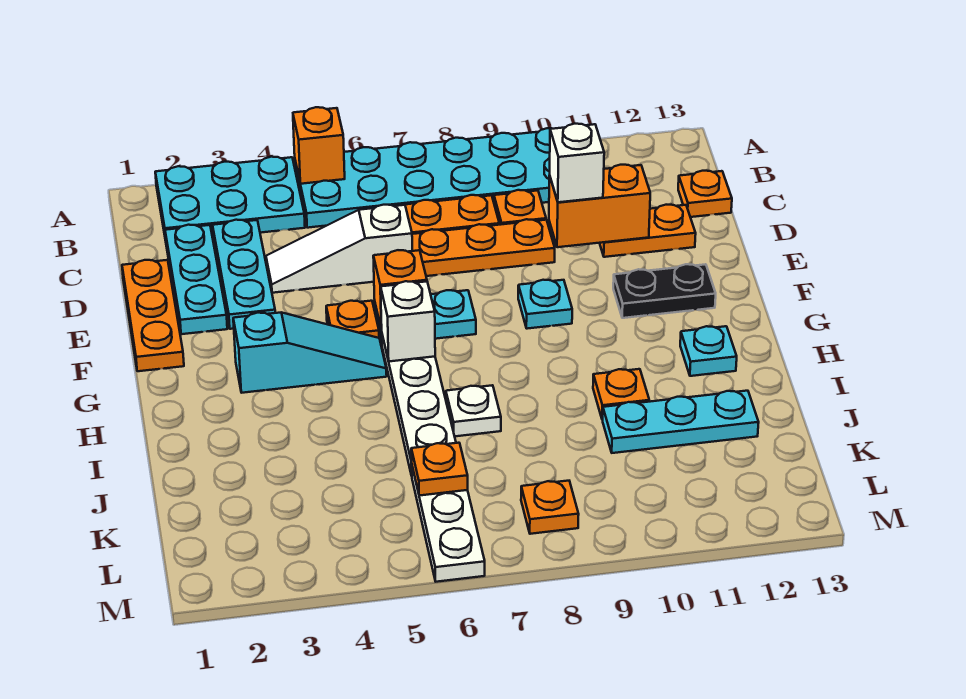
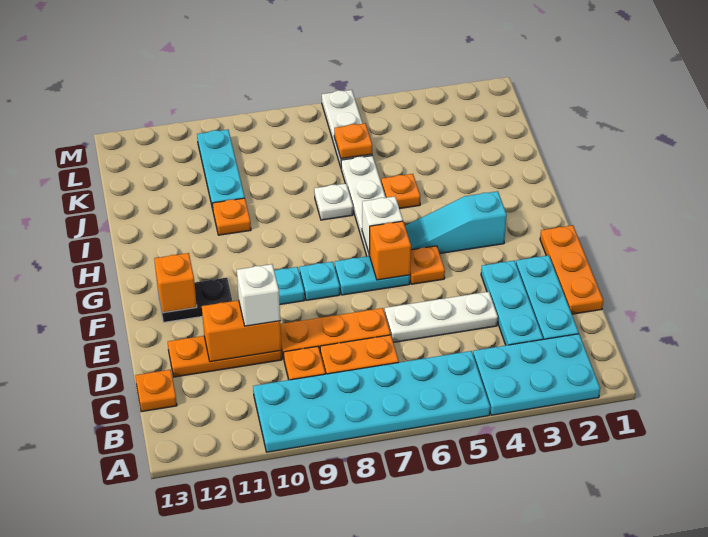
orange brick A5 level 2 -> orange brick F12 level 2
white slope D4:D6 level 1 top 6 -> white plate D4:D6 level 1
orange plate D11:D12 level 1 -> orange plate D10:D12 level 1
cyan plate H12 level 1 -> cyan plate F8 level 1
cyan plate J10:J12 level 1 -> cyan plate J10:L10 level 1
orange plate L8 level 1 -> orange plate I5 level 1

